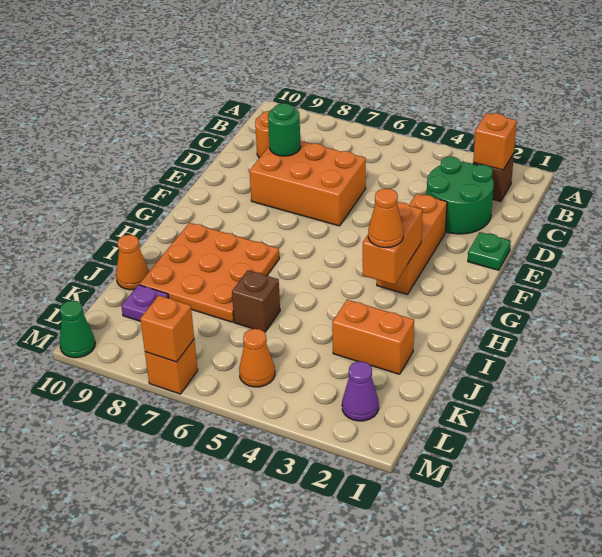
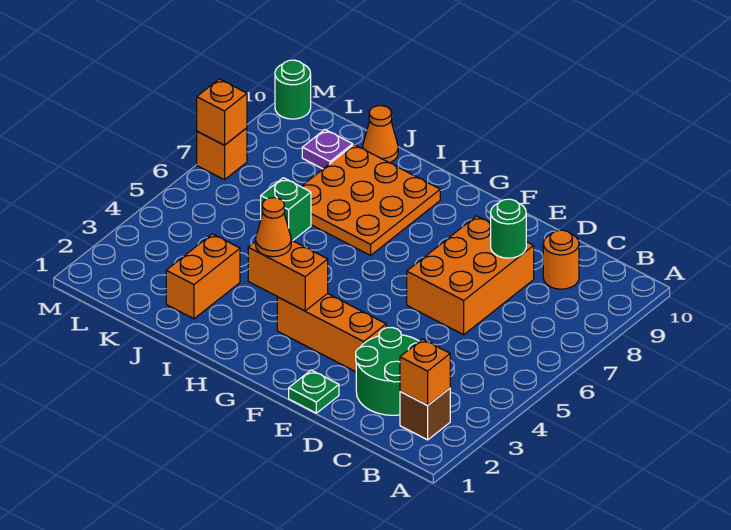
brown brick J6 level 1 -> green brick J6 level 1
purple cone L2 level 1 -> none
orange cone L5 level 1 -> none
green cone M10 level 1 -> green round brick M10 level 1

